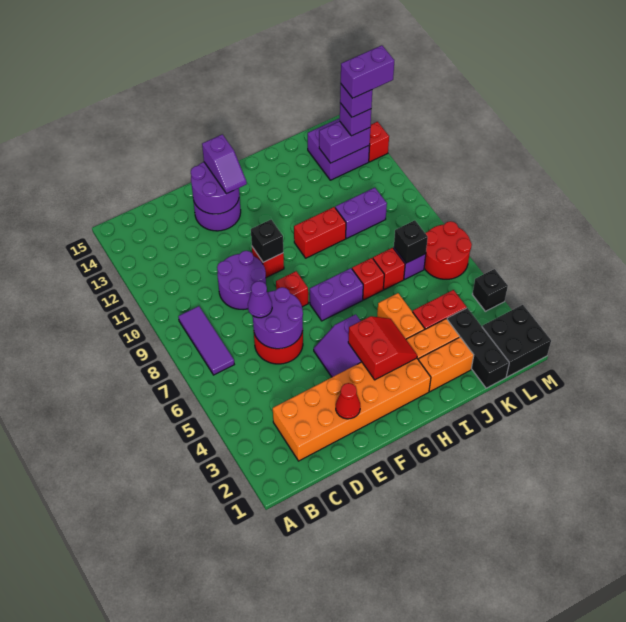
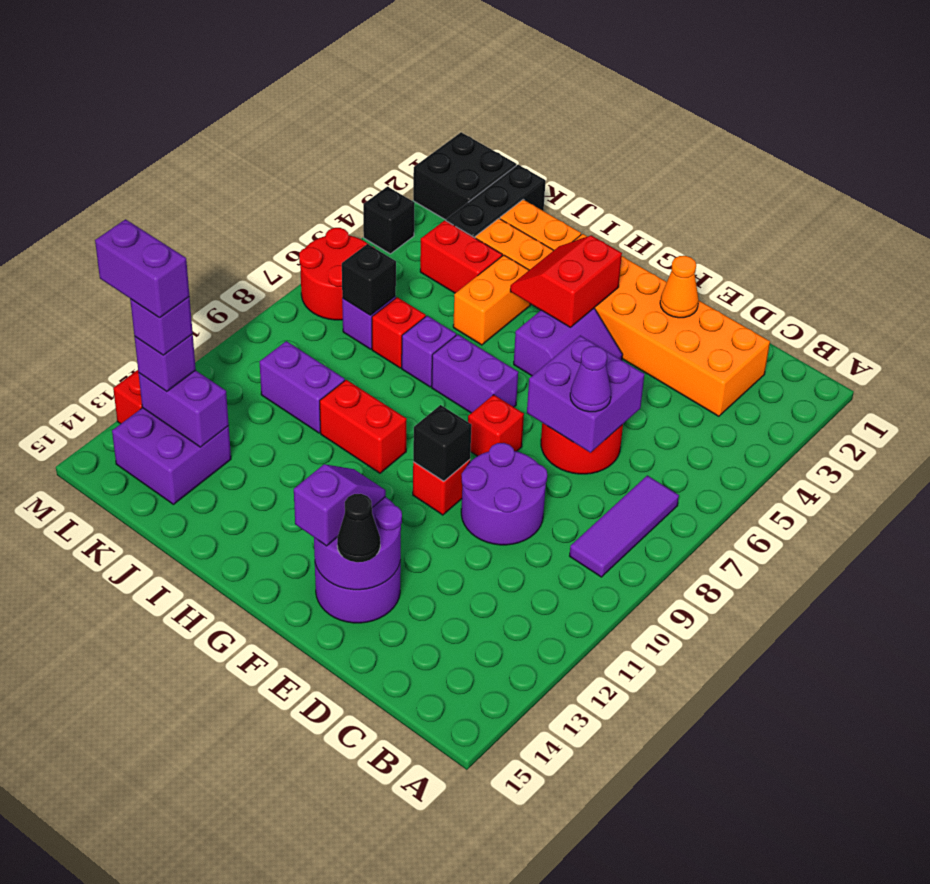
purple round brick D6:E7 level 2 -> purple brick D6:E7 level 2
red cone E2 level 2 -> orange cone E2 level 2
none -> black cone E14 level 3
red brick I7 level 1 -> purple brick I7 level 1

